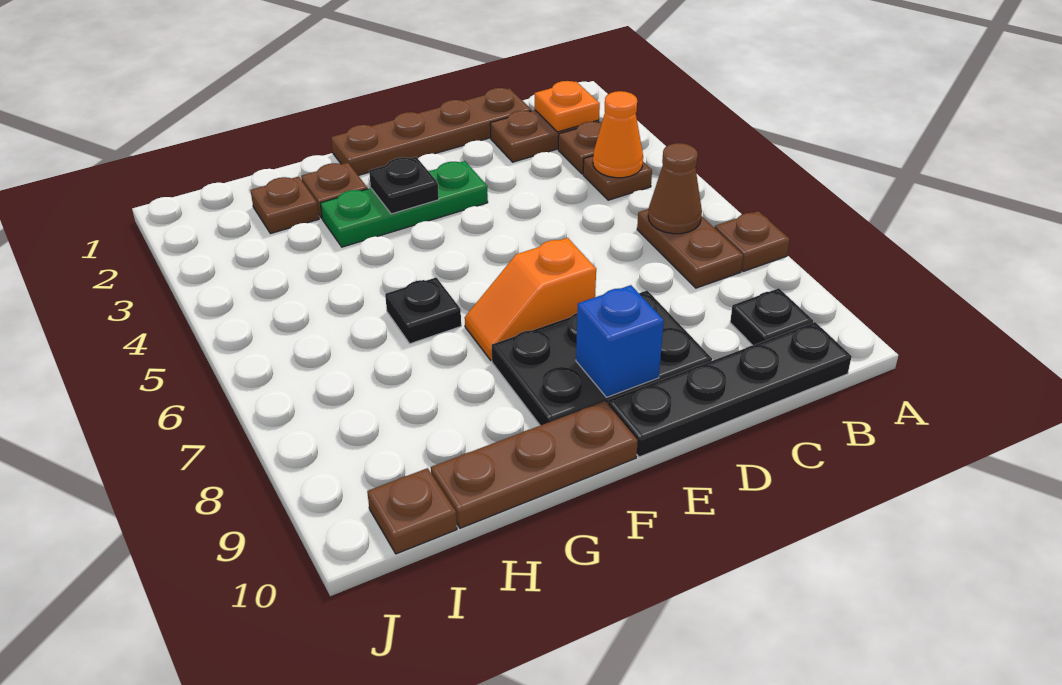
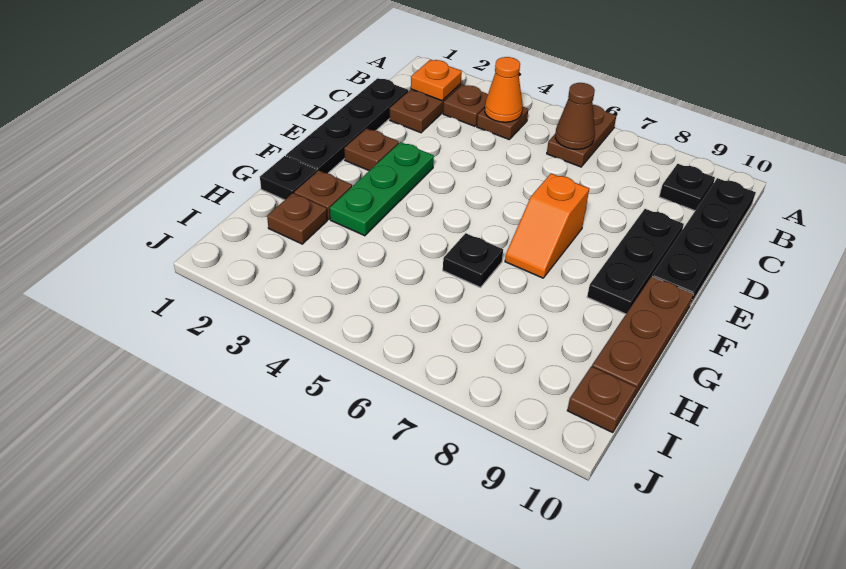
brown plate A7 level 1 -> brown plate E2 level 1
brown plate B6:B7 level 1 -> brown plate A6:B6 level 1
brown plate C1:F1 level 1 -> black plate C1:F1 level 1
black plate D8:F9 level 1 -> black plate D9:F9 level 1
blue brick E9 level 2 -> none
black plate F3 level 2 -> black plate G1 level 1

